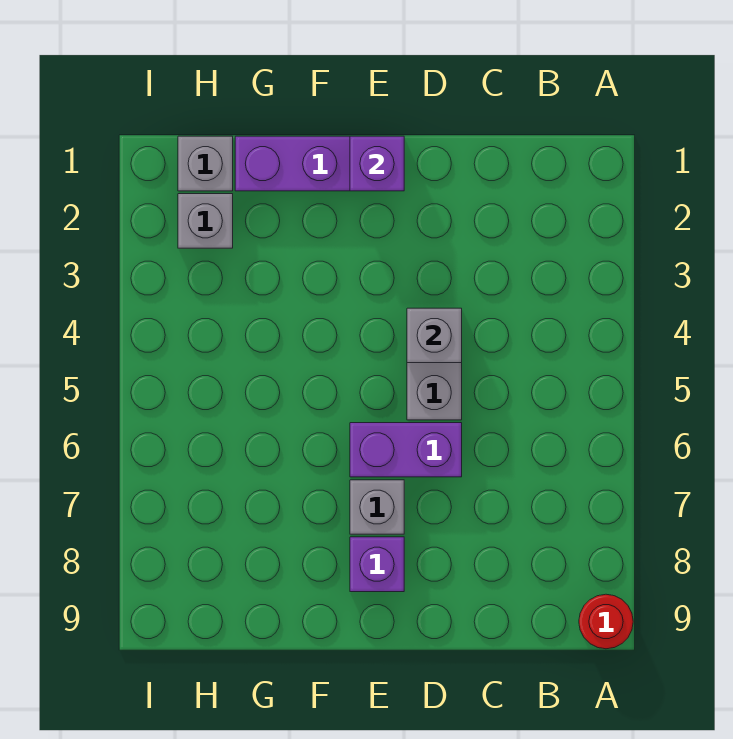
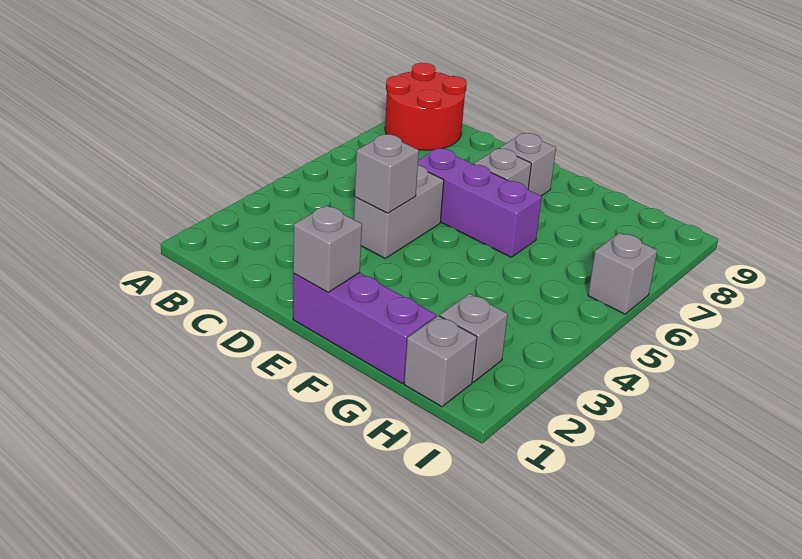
red round brick A9 level 1 -> red round brick A8:B9 level 1
purple brick D6:E6 level 1 -> purple brick D6:F6 level 1
purple brick E1 level 2 -> grey brick E1 level 2
purple brick E8 level 1 -> grey brick E8 level 1
none -> grey brick I6 level 1

